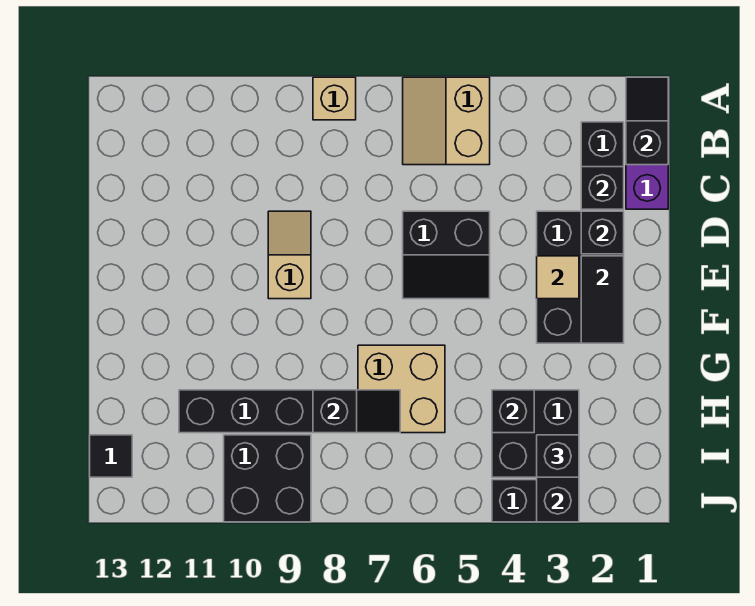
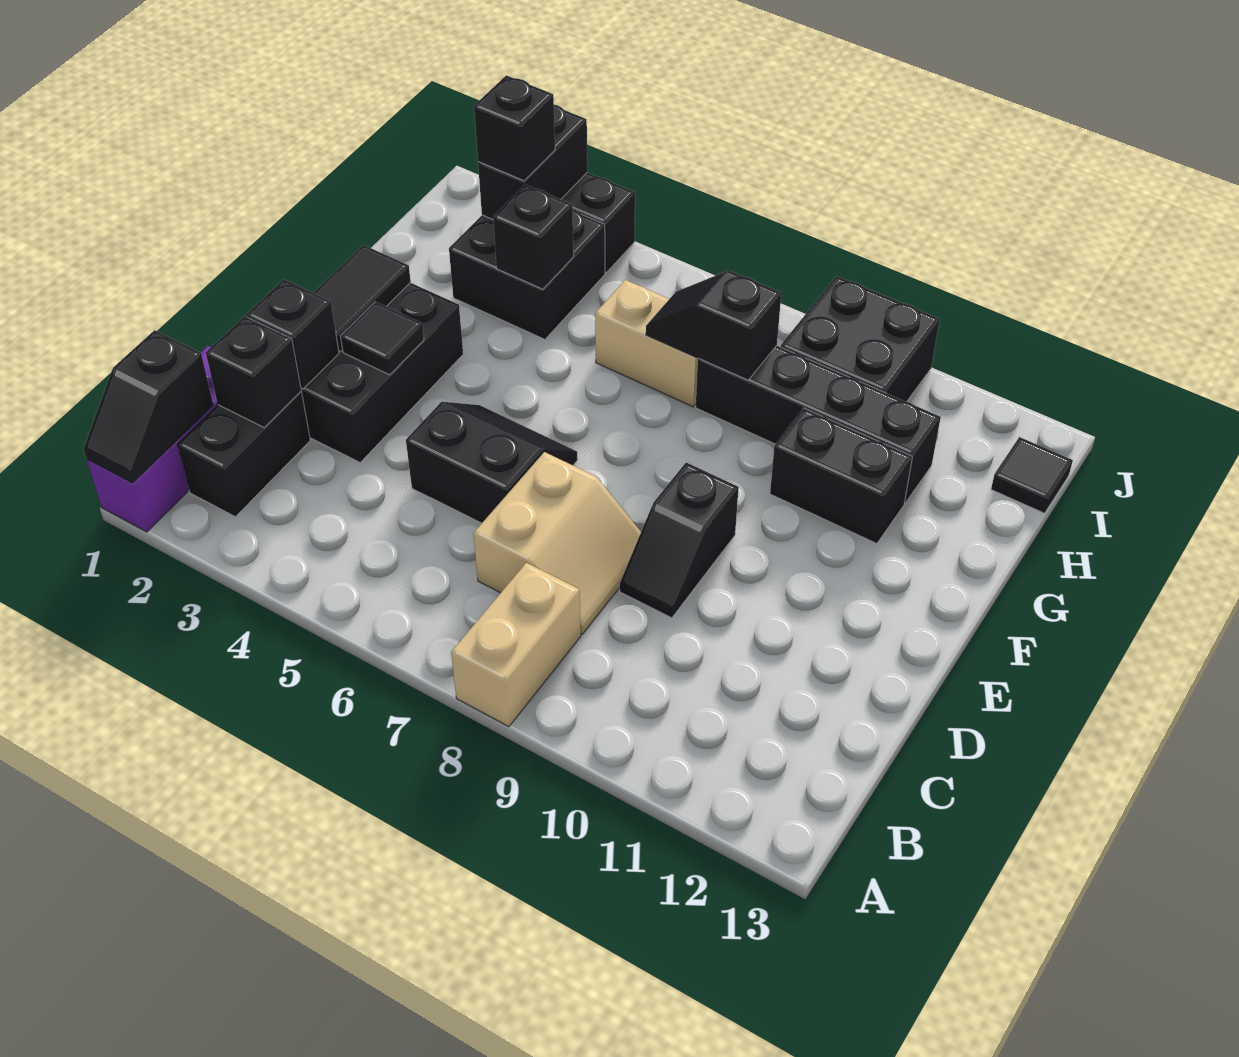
tan slope A5:B6 level 1 top 5 -> tan slope C7:D8 level 1 top 7
tan brick A8 level 1 -> tan brick A8:B8 level 1
tan slope D9:E9 level 1 top E -> black slope D9:E9 level 1 top E
tan tile E3 level 2 -> black tile E3 level 2
tan brick G6:H7 level 1 -> tan brick H6:H7 level 1
none -> black brick G10:G11 level 1

